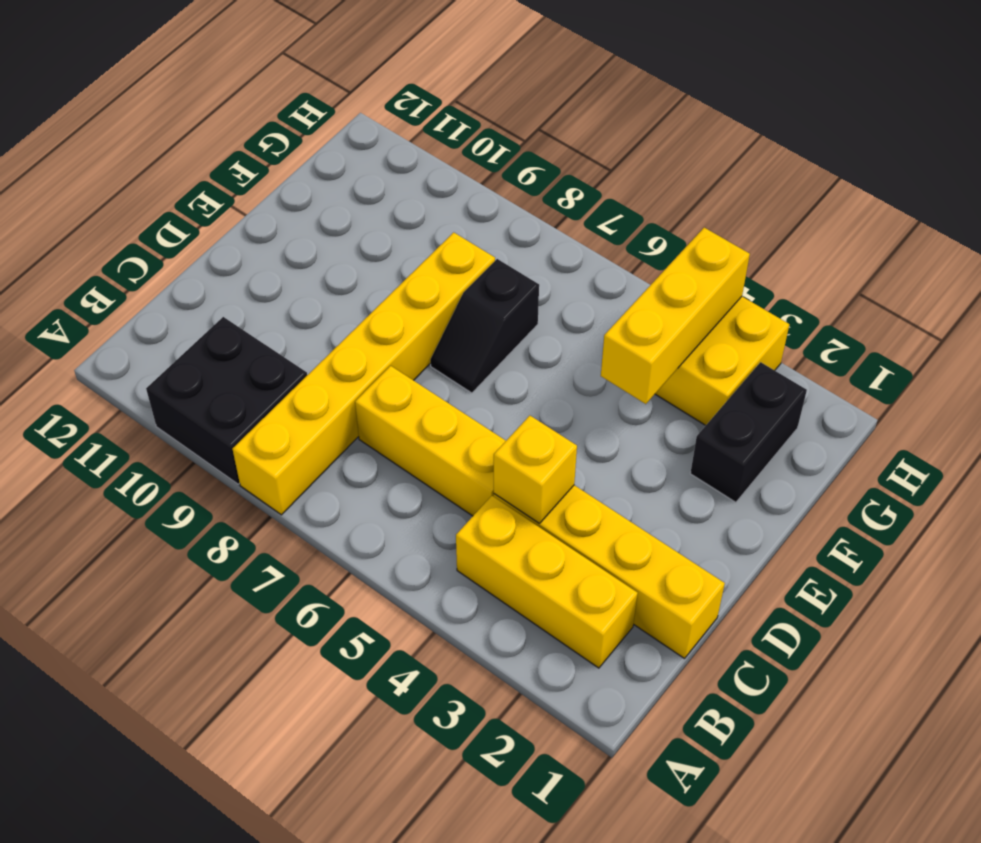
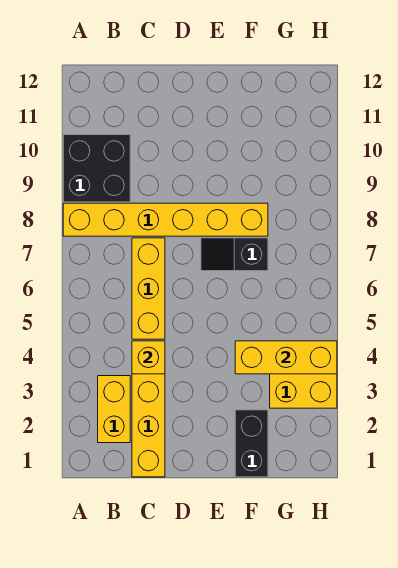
yellow brick B2:B4 level 1 -> yellow brick B2:B3 level 1
black brick F2:G2 level 1 -> black brick F1:F2 level 1

